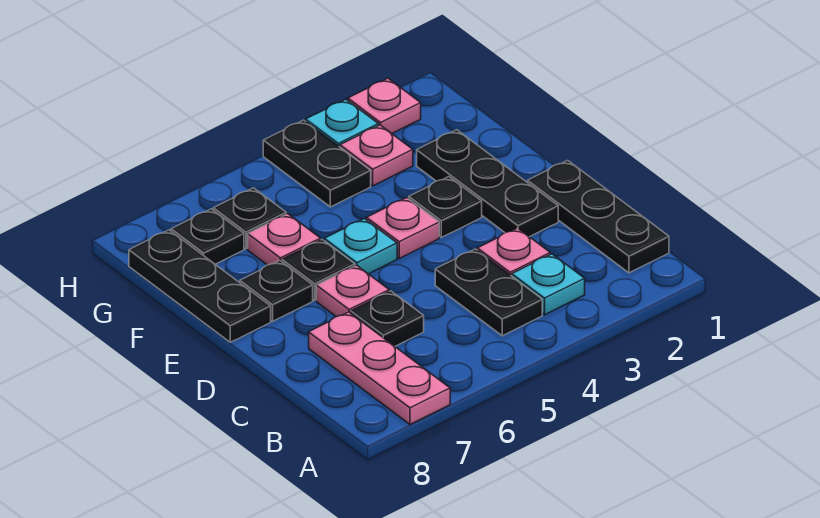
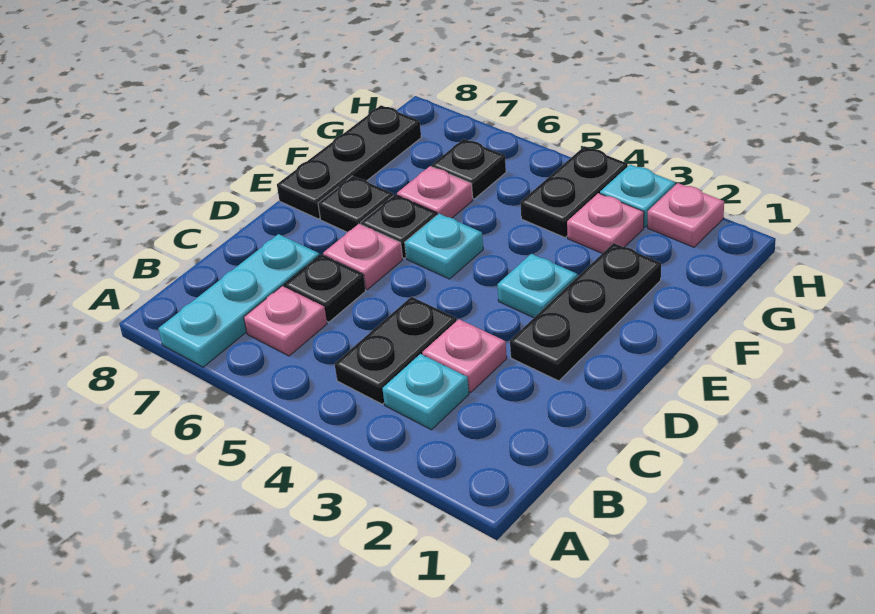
pink plate A7:C7 level 1 -> cyan plate A7:C7 level 1
black plate B1:D1 level 1 -> none
black plate E3 level 1 -> cyan plate E3 level 1
pink plate E4 level 1 -> pink plate B6 level 1
black plate G7 level 1 -> none

